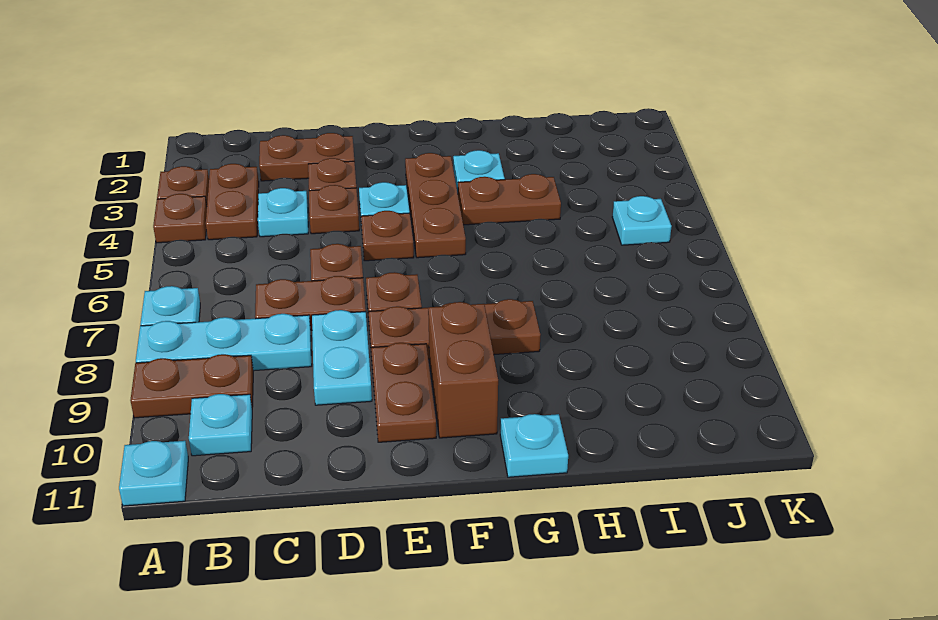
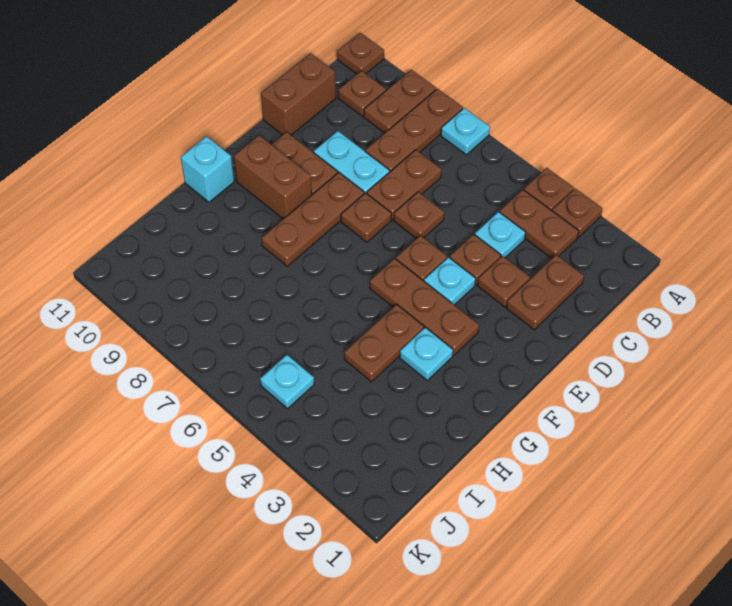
cyan plate A8:C8 level 1 -> brown plate A8:C8 level 1
cyan plate A11 level 1 -> brown plate A11 level 1
cyan plate B10 level 1 -> brown plate B10 level 1
none -> brown brick C11:D11 level 1
cyan plate G11 level 1 -> cyan brick G11 level 1

